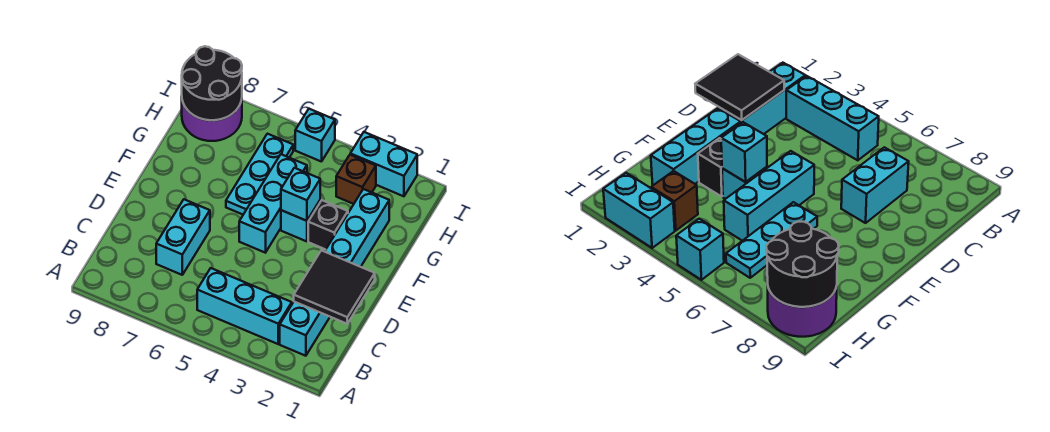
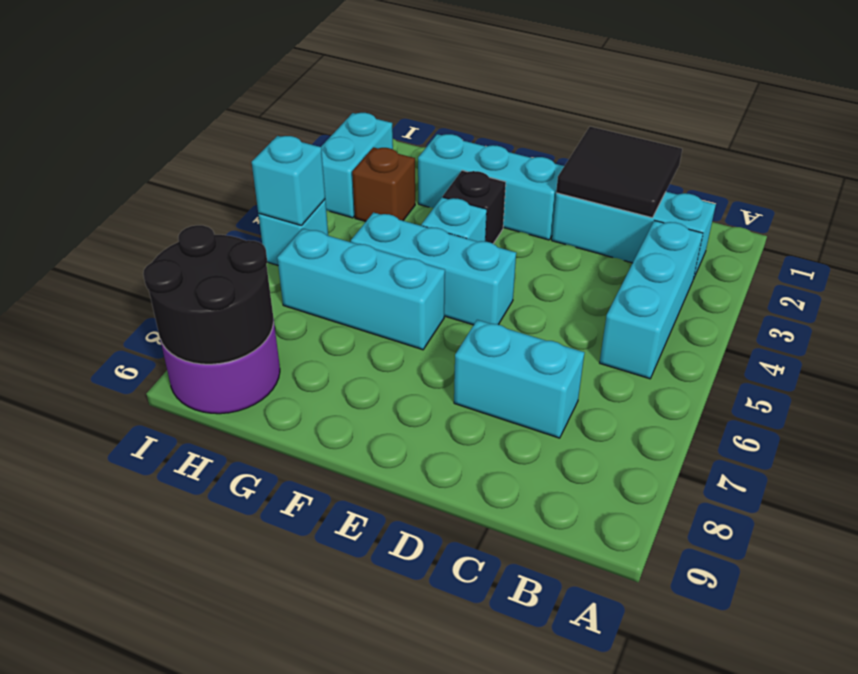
cyan brick F4 level 2 -> cyan brick I5 level 2
cyan plate F6:H6 level 1 -> cyan brick F6:H6 level 1

